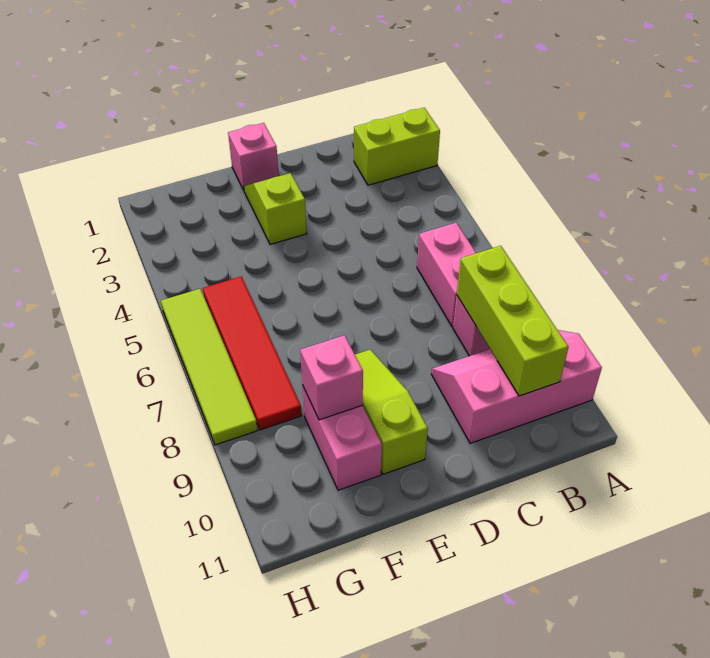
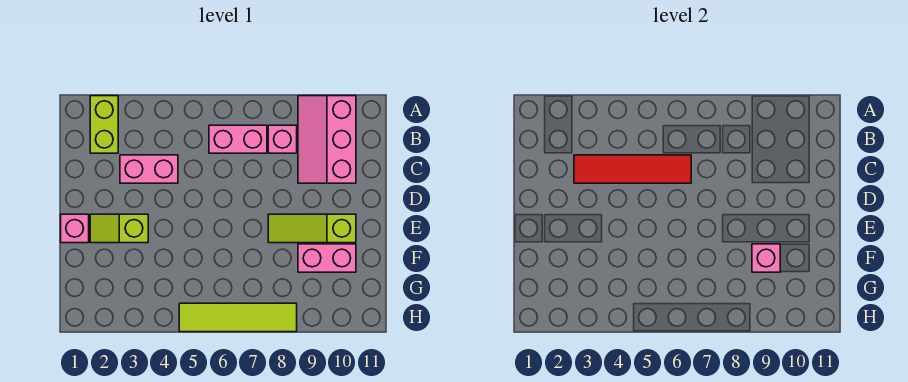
lime brick B8:B10 level 2 -> none
none -> pink brick C3:C4 level 1
red tile G5:G8 level 1 -> red tile C3:C6 level 2

